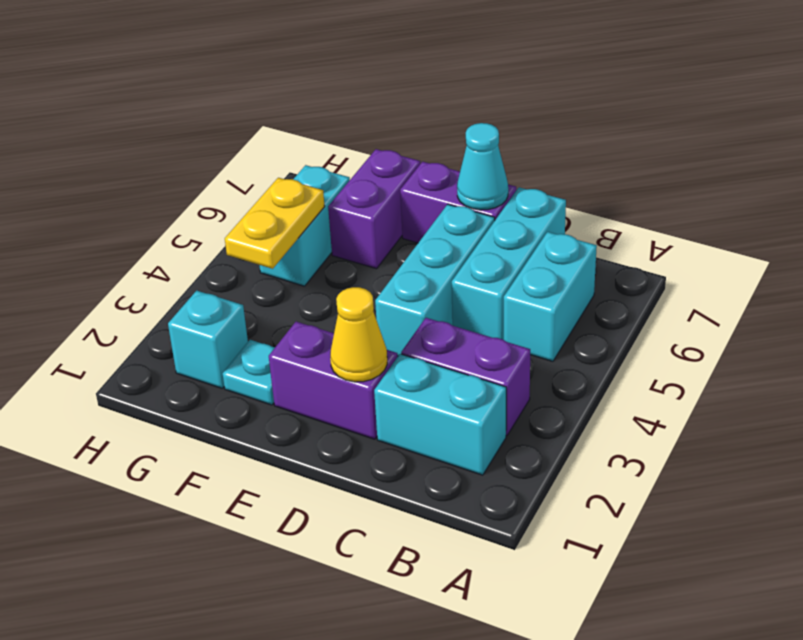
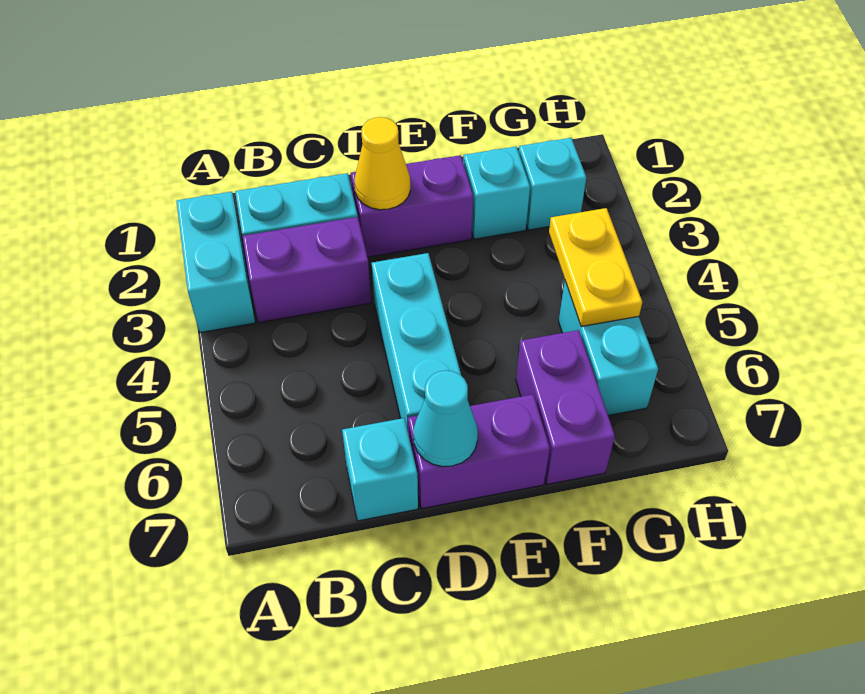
cyan brick B5:B6 level 1 -> cyan brick A2:A3 level 1
cyan brick C5:C7 level 1 -> cyan brick C7 level 1
cyan plate F2 level 1 -> cyan brick F2 level 1

